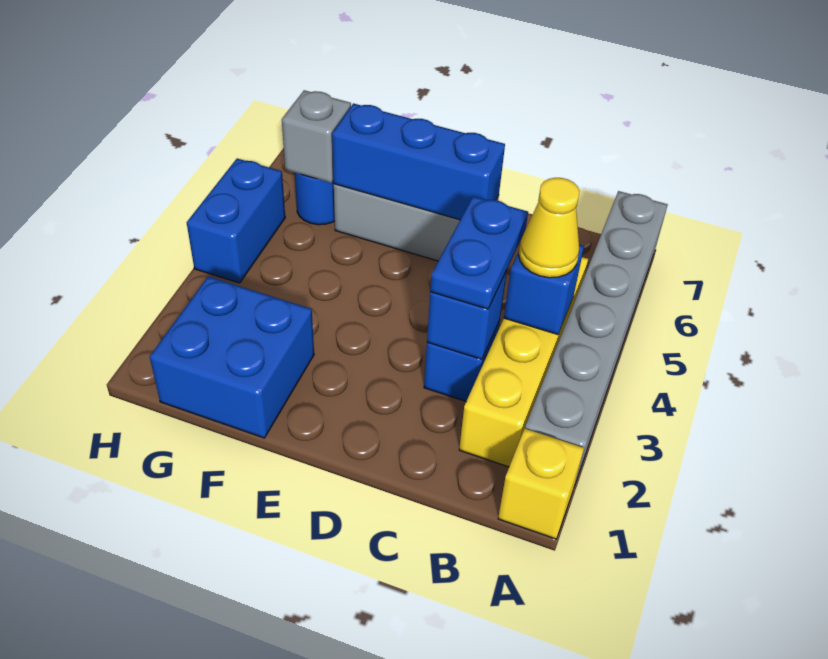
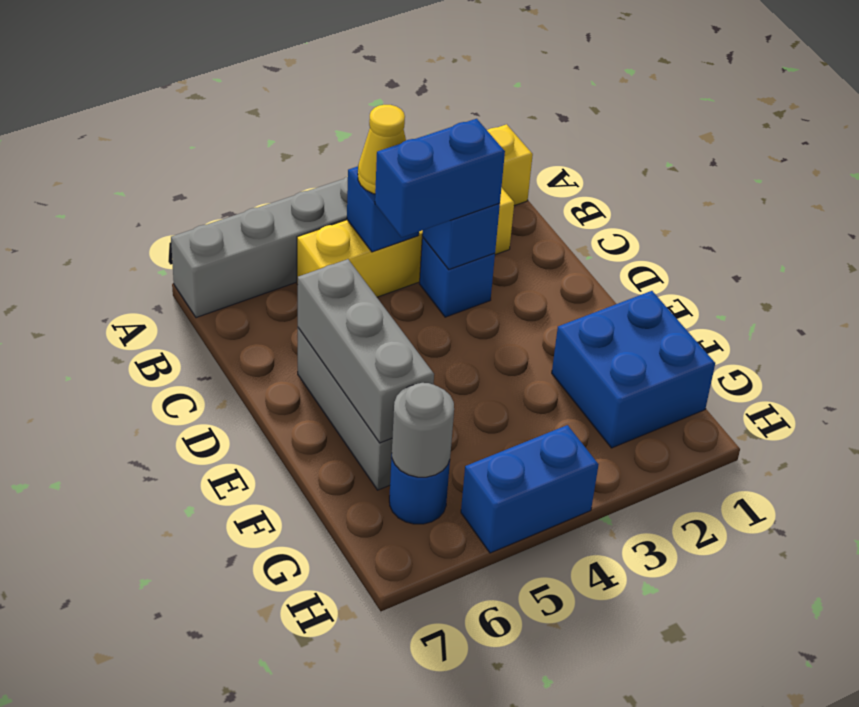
blue plate C3:C4 level 3 -> blue brick C3:C4 level 3
blue brick D6:F6 level 2 -> grey brick D6:F6 level 2
grey brick G6 level 2 -> grey round brick G6 level 2

